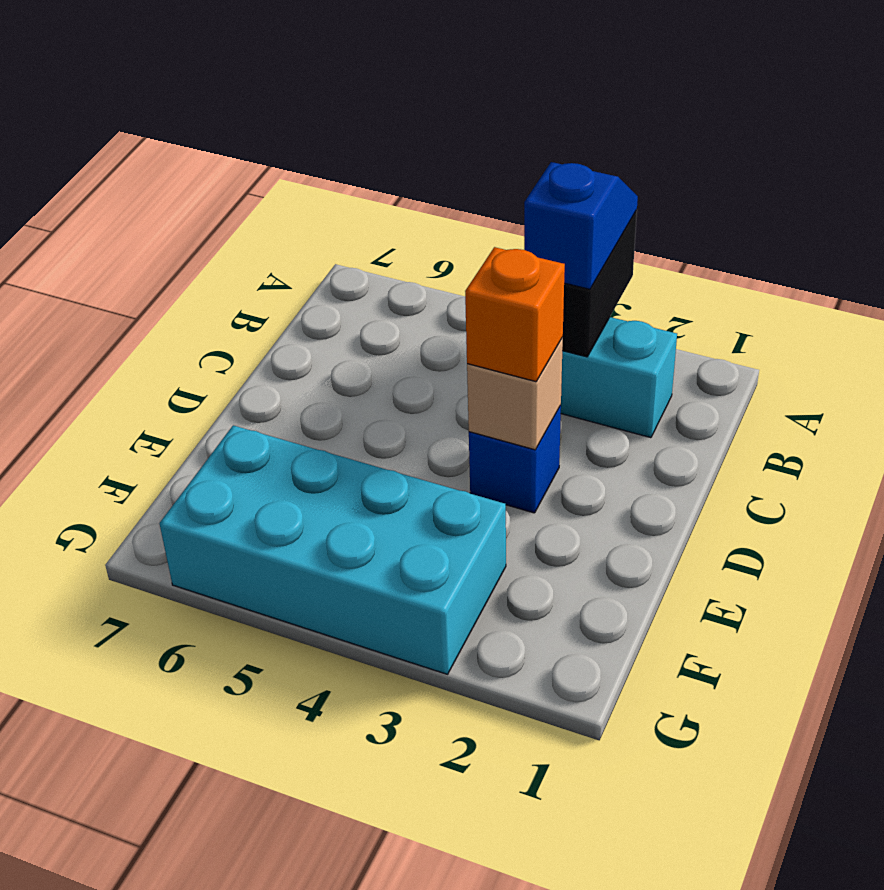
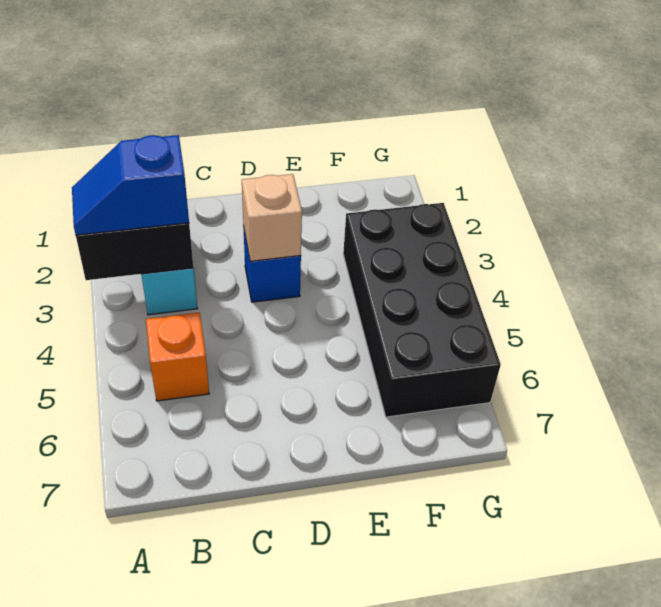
orange brick D3 level 3 -> orange brick B5 level 1
cyan brick F3:G6 level 1 -> black brick F3:G6 level 1

